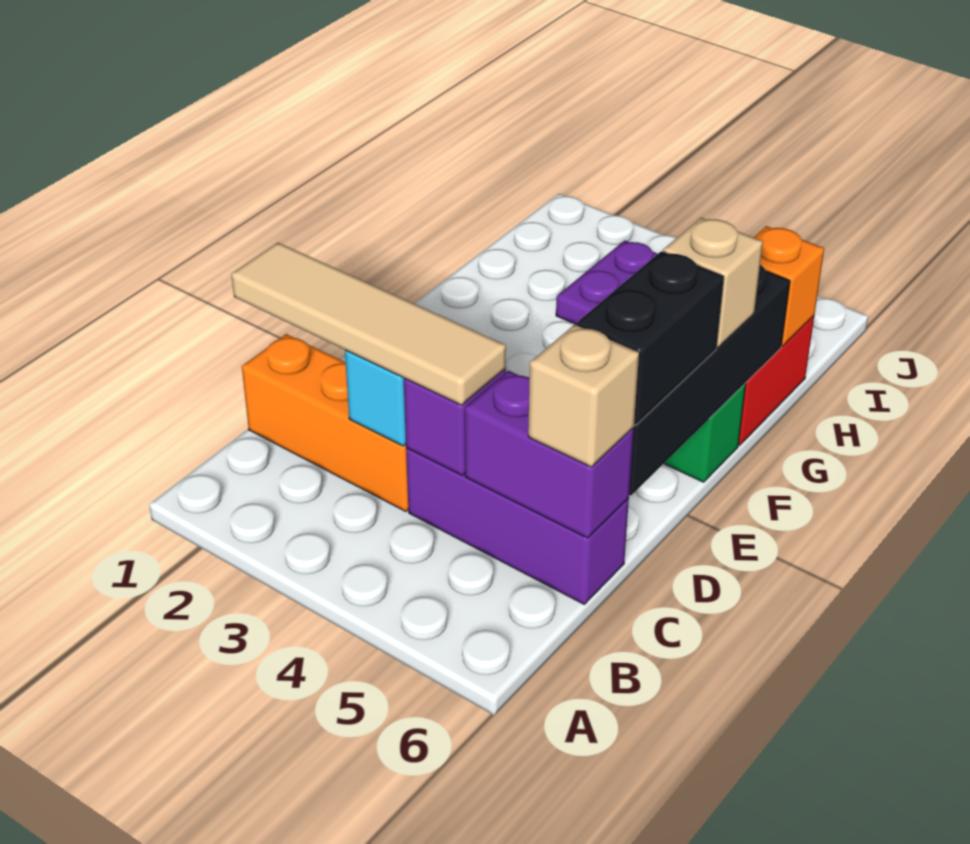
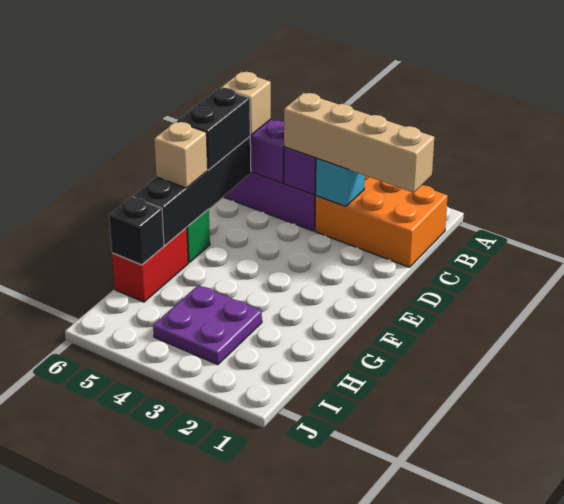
orange brick C1:C3 level 1 -> orange brick B1:C3 level 1
tan tile C1:C4 level 3 -> tan brick C1:C4 level 3
orange brick H6 level 2 -> black brick H6 level 2

